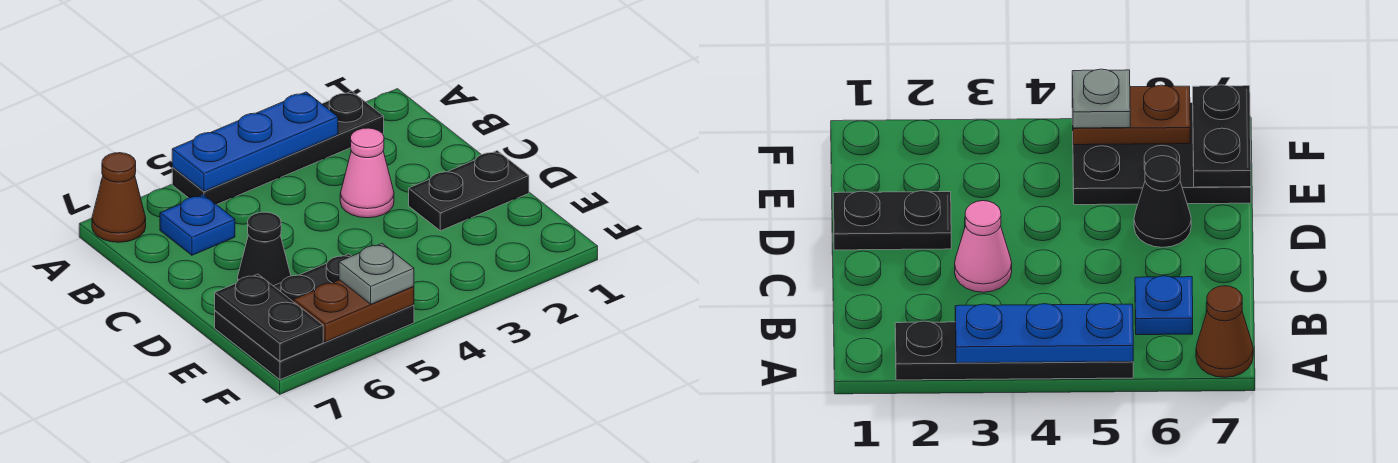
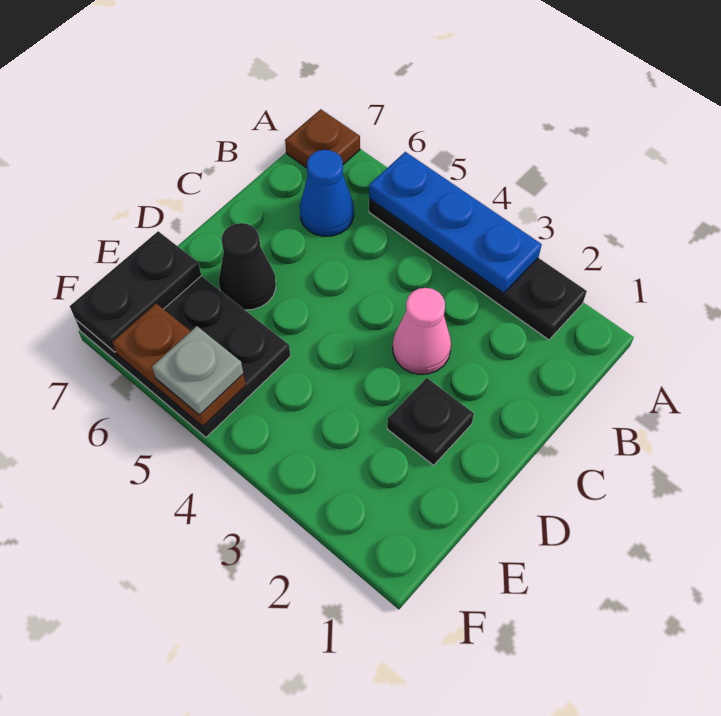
brown cone A7 level 1 -> brown plate A7 level 1
blue plate B6 level 1 -> blue cone B6 level 1
black plate D1:D2 level 1 -> black plate D2 level 1

